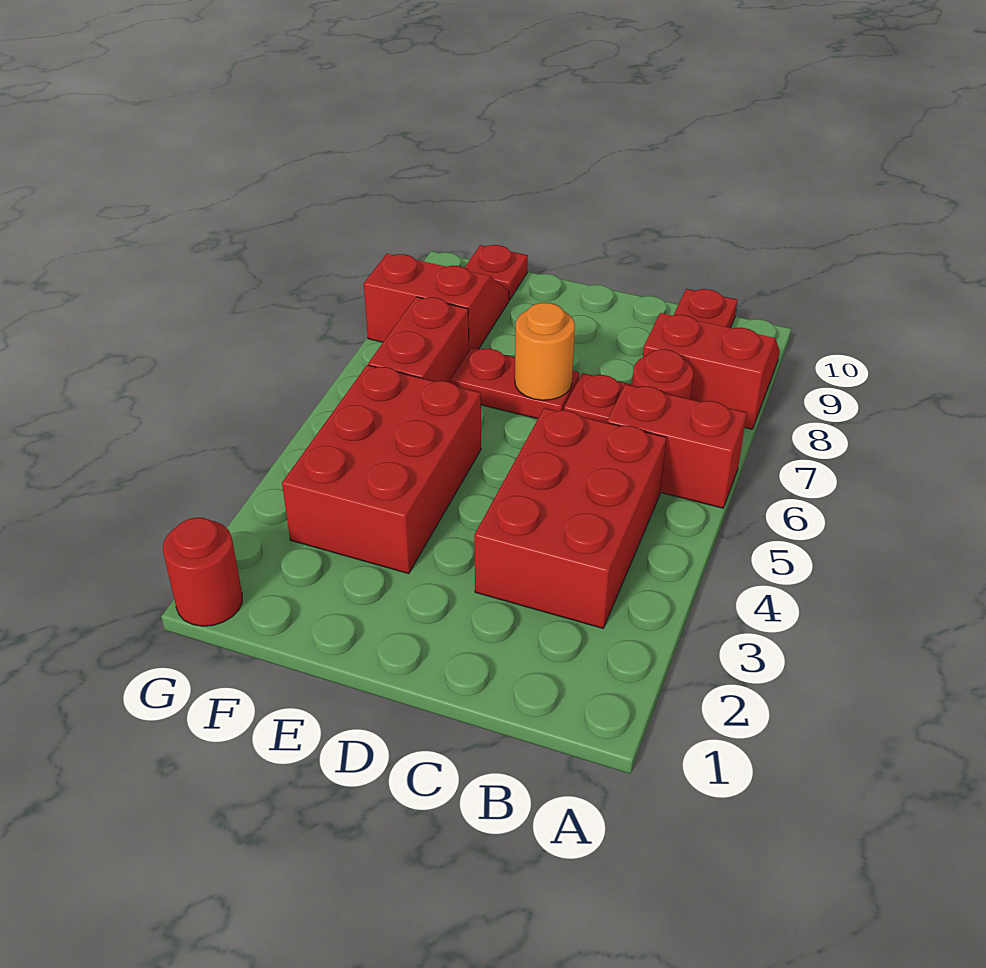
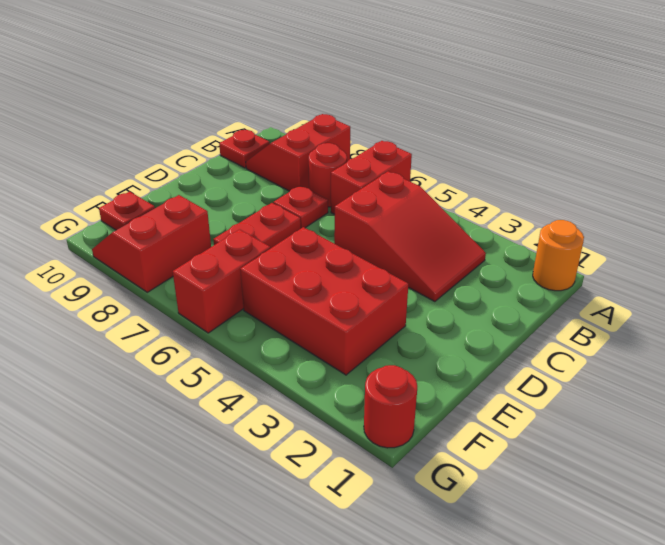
red brick B3:C5 level 1 -> red slope B3:C5 level 1 top 5
orange round brick D7 level 2 -> orange round brick A1 level 1
red brick F6:F7 level 1 -> red brick F6:G6 level 1

